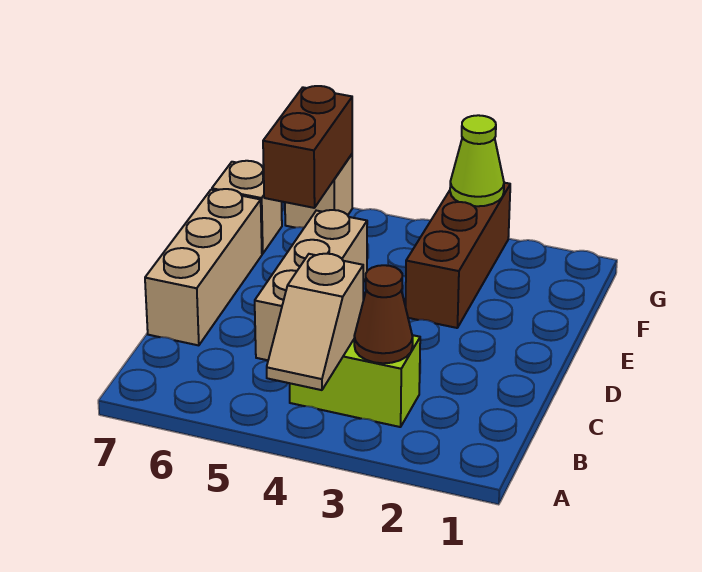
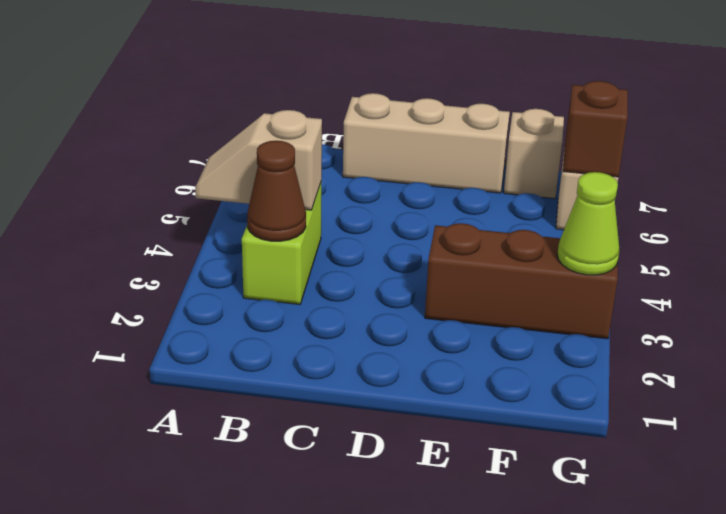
tan brick C5:E5 level 1 -> none
brown brick F6:G6 level 2 -> brown brick G6 level 2

